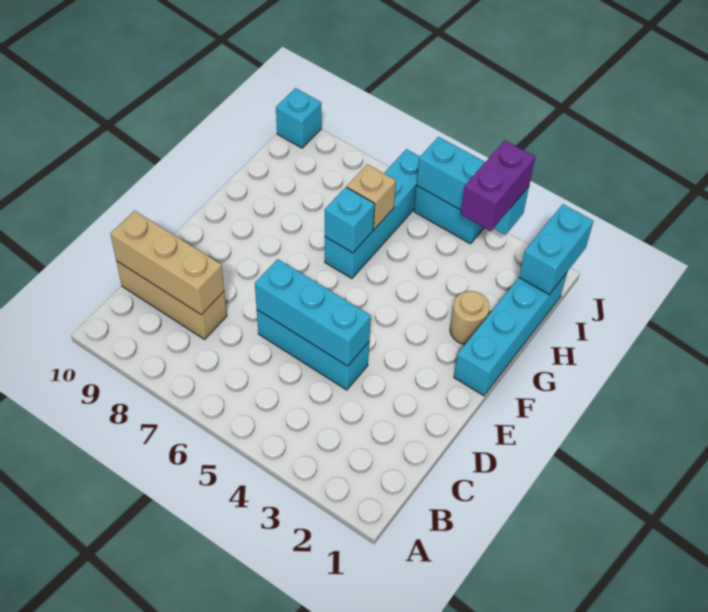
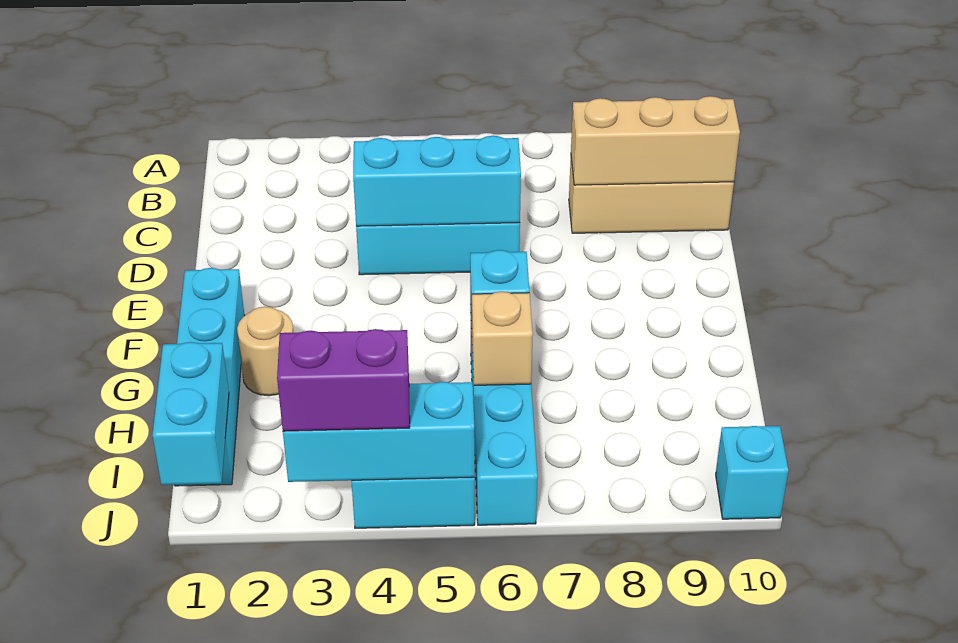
purple brick I3:J3 level 3 -> purple brick J3:J4 level 3

